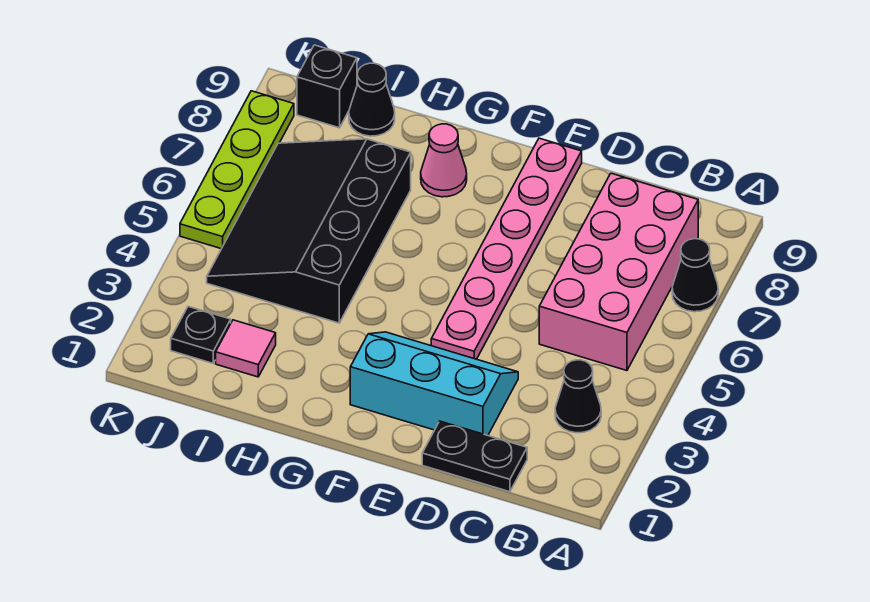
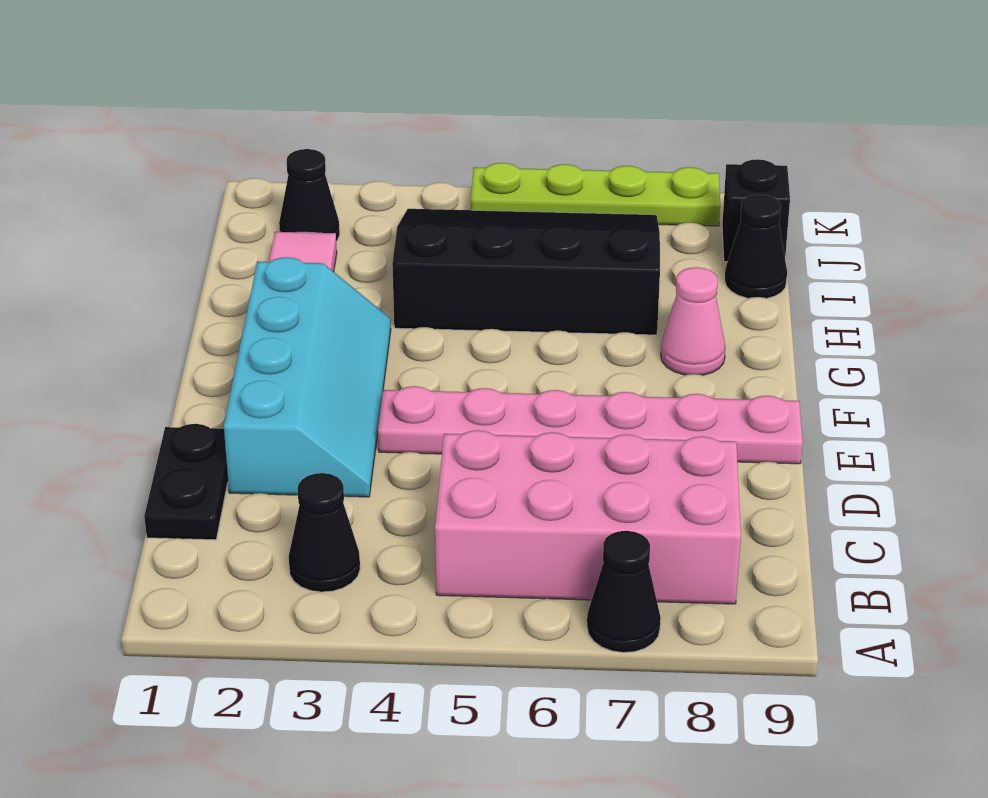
cyan slope D2:F3 level 1 top 2 -> cyan slope D2:G3 level 1 top 2
black plate J2 level 1 -> black cone J2 level 1

